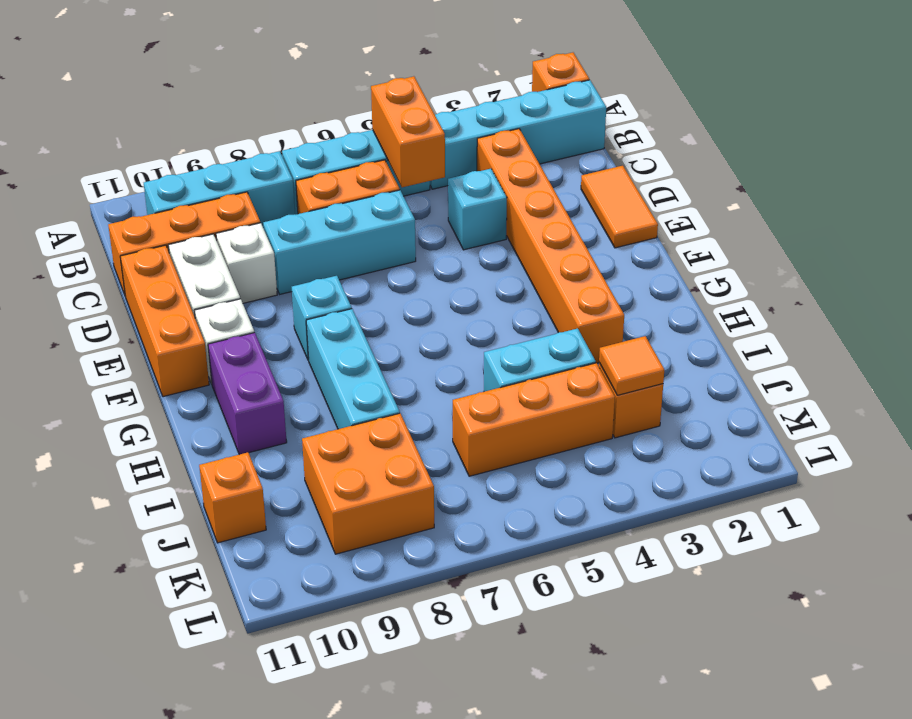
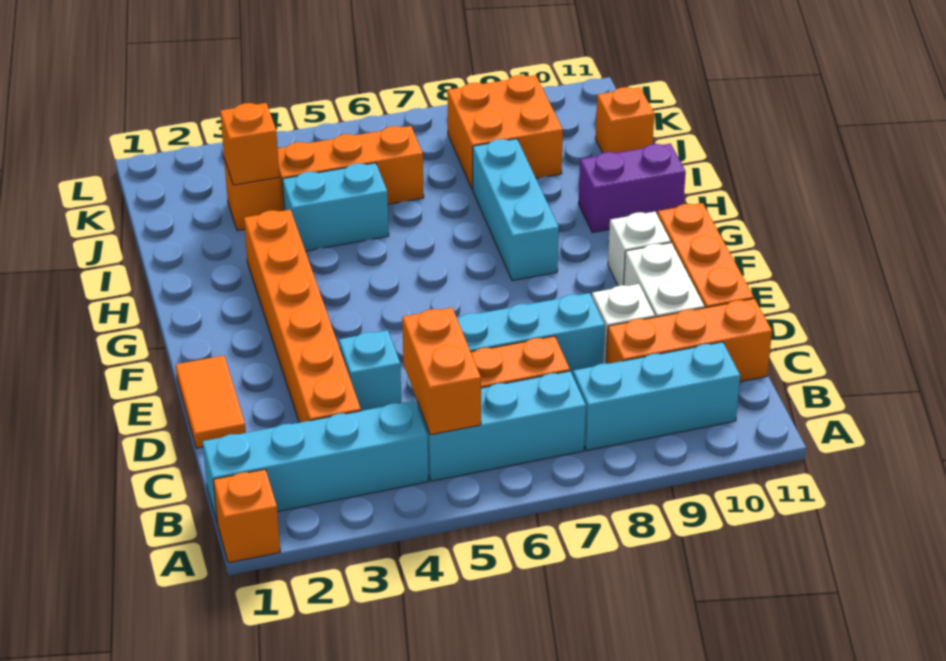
cyan brick F8 level 1 -> none
purple brick G10:H10 level 1 -> purple brick H10:H11 level 1
orange tile J3 level 2 -> orange brick J3 level 2

